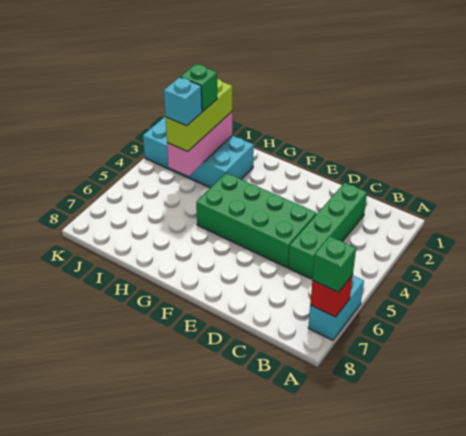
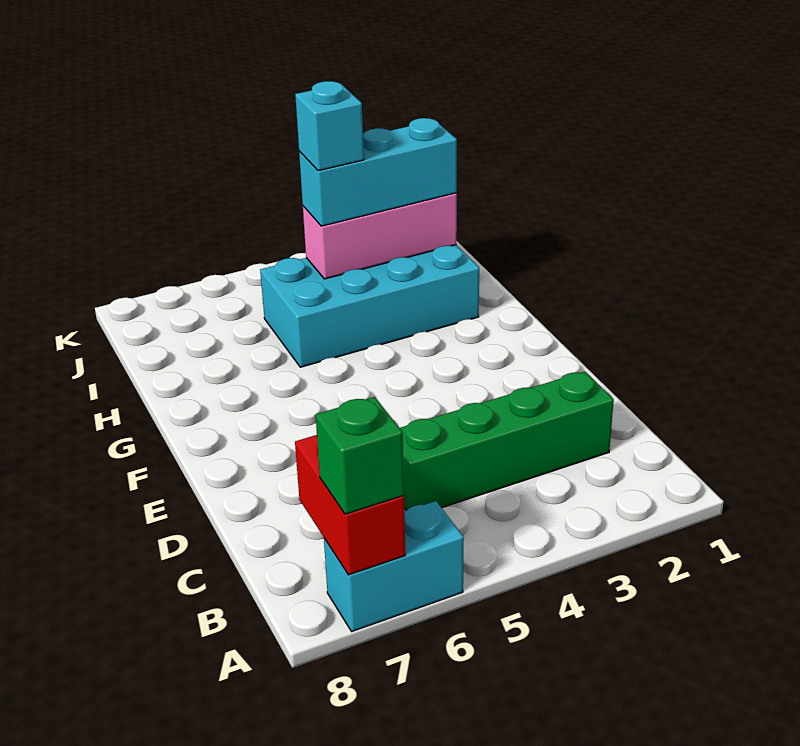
red brick A7 level 2 -> red brick A7:B7 level 2
green brick D4:G5 level 1 -> none
cyan brick H2:K3 level 1 -> cyan brick H2:I5 level 1
lime brick I2:I4 level 3 -> cyan brick I2:I4 level 3
green brick I3 level 4 -> none

